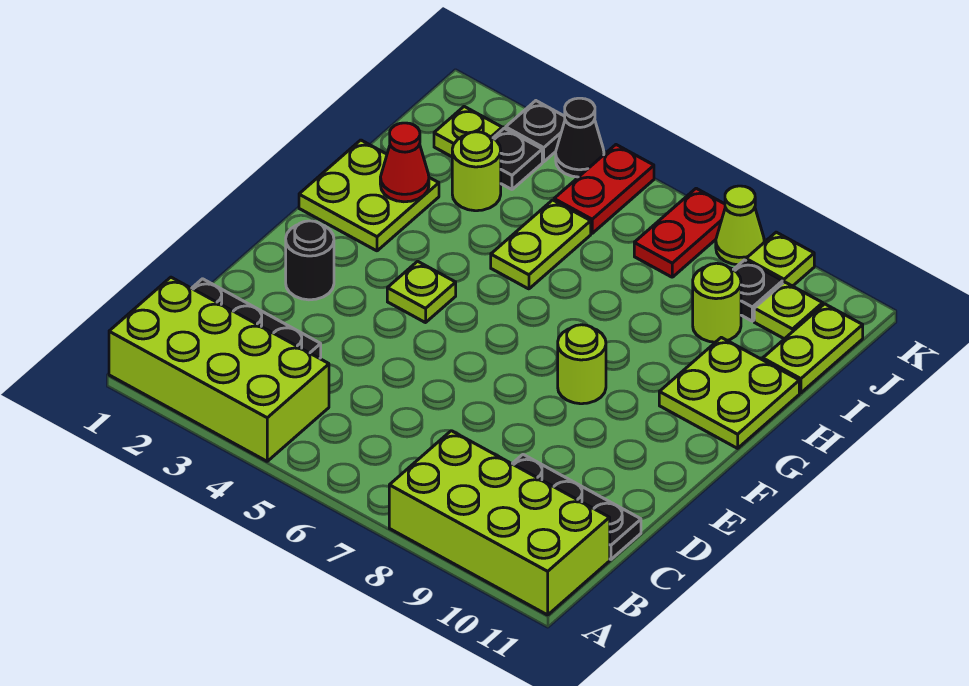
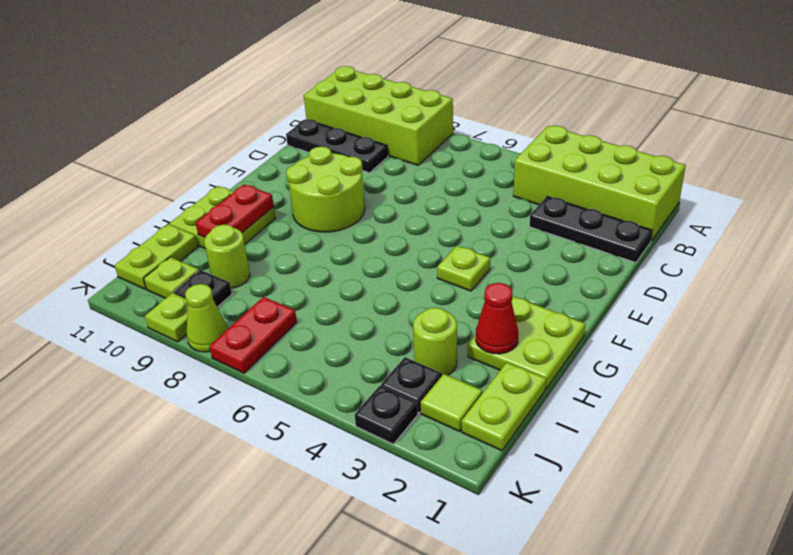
black round brick E2 level 1 -> none
lime round brick F8 level 1 -> lime round brick E8:F9 level 1
lime plate H5:I5 level 1 -> lime plate I1:J1 level 1
lime plate J2 level 1 -> lime tile J2 level 1
red plate J5:K5 level 1 -> red plate G10:H10 level 2
black cone K4 level 1 -> none

